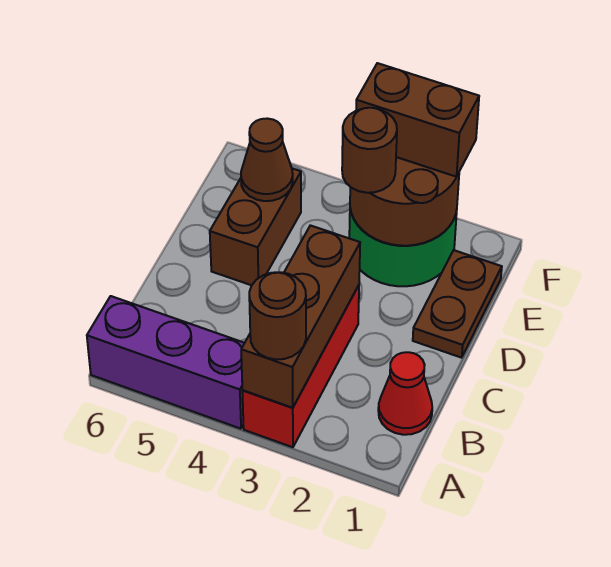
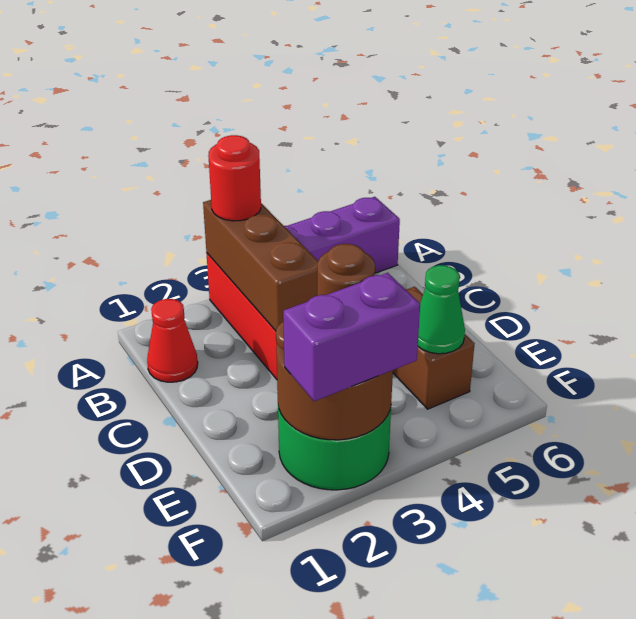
brown round brick A3 level 3 -> red round brick A3 level 3
brown plate D1:E1 level 1 -> none
brown cone E5 level 2 -> green cone E5 level 2
brown brick F2:F3 level 3 -> purple brick F2:F3 level 3

